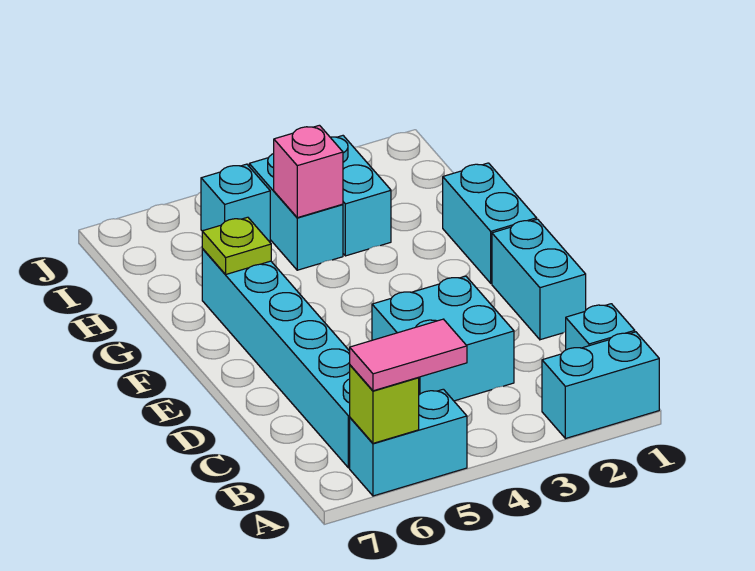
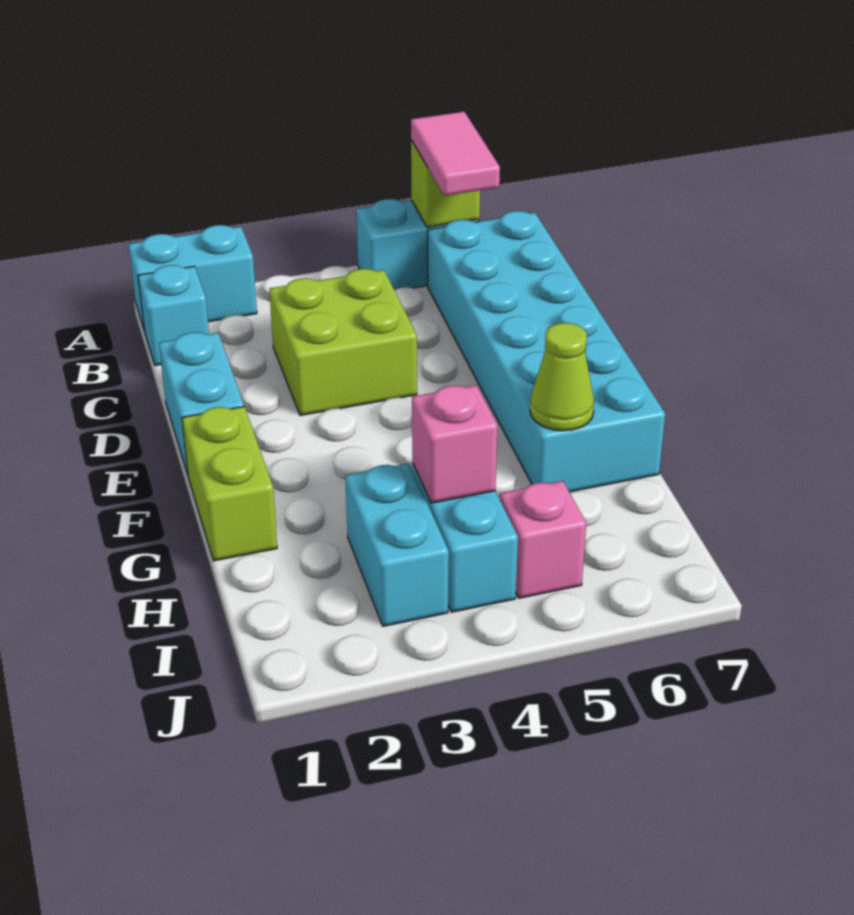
pink tile A5:A6 level 3 -> pink tile A6:B6 level 3
cyan brick B6:G6 level 1 -> cyan brick B6:G7 level 1
cyan brick C3:D4 level 1 -> lime brick C3:D4 level 1
cyan brick F1:G1 level 1 -> lime brick F1:G1 level 1
lime plate G6 level 2 -> lime cone G6 level 2
cyan brick I5 level 1 -> pink brick I5 level 1

